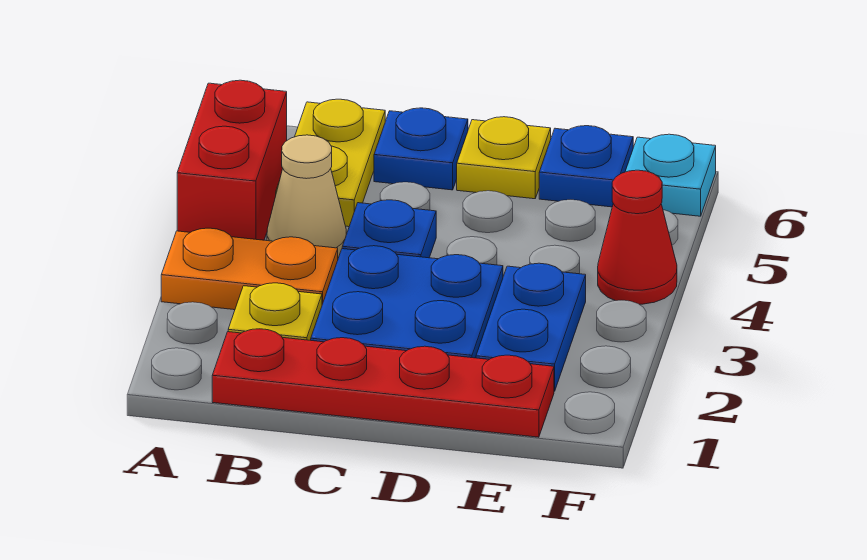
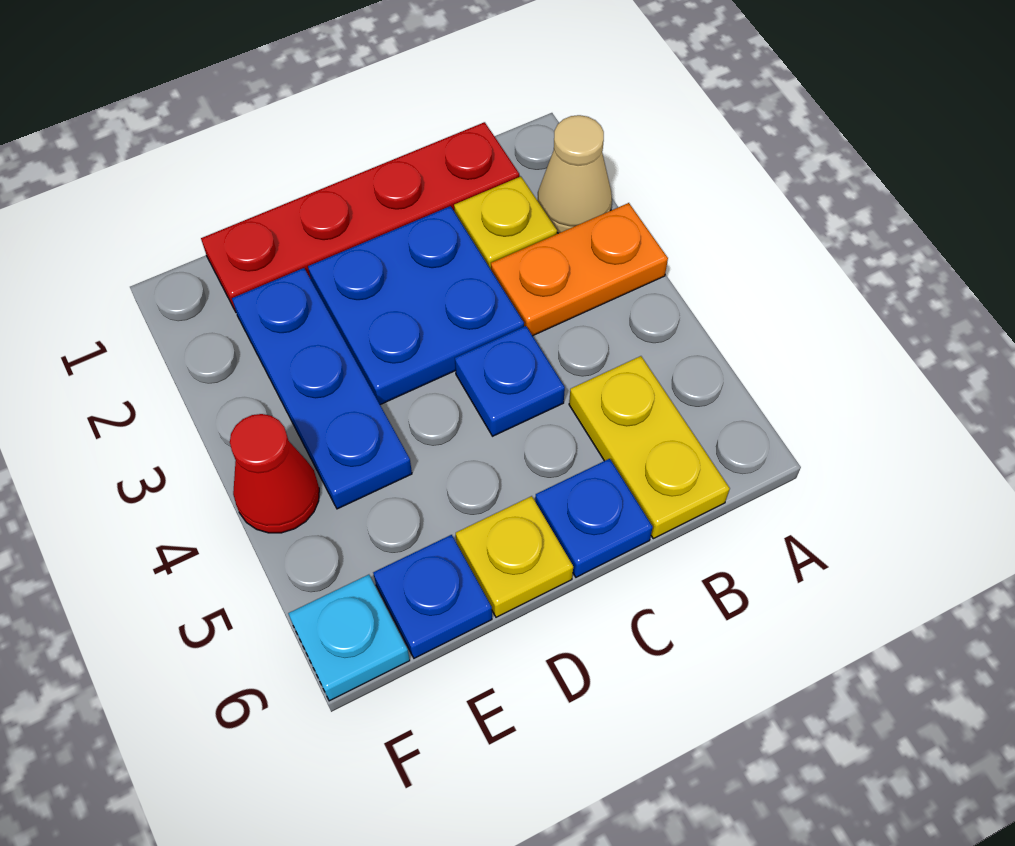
red brick A4:A5 level 1 -> none
tan cone B4 level 1 -> tan cone A2 level 1
blue plate E2:E3 level 1 -> blue plate E2:E4 level 1

